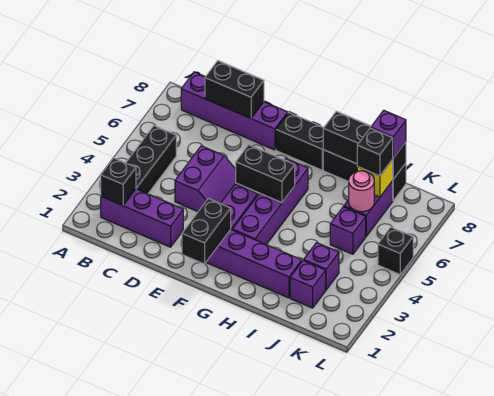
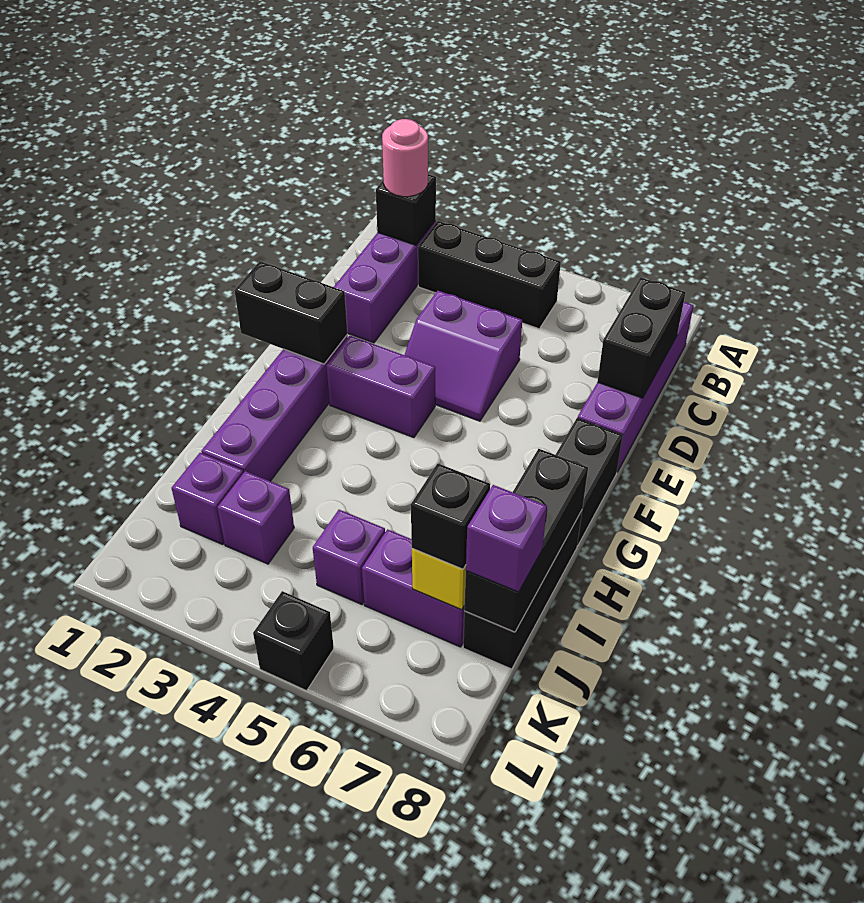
black brick F5:G5 level 2 -> none
purple brick G3:G6 level 1 -> none
pink round brick J6 level 2 -> pink round brick B2 level 3

